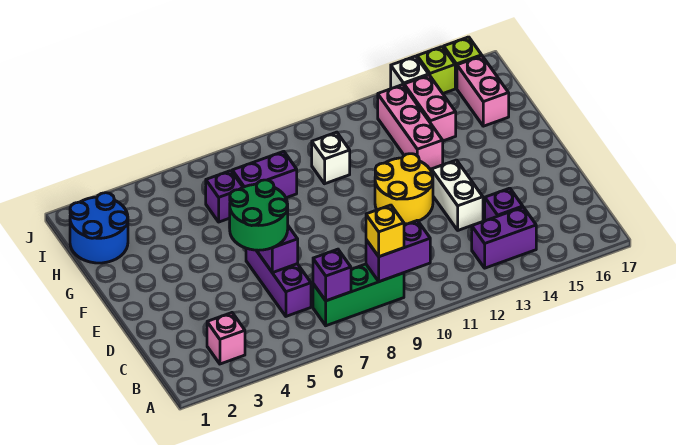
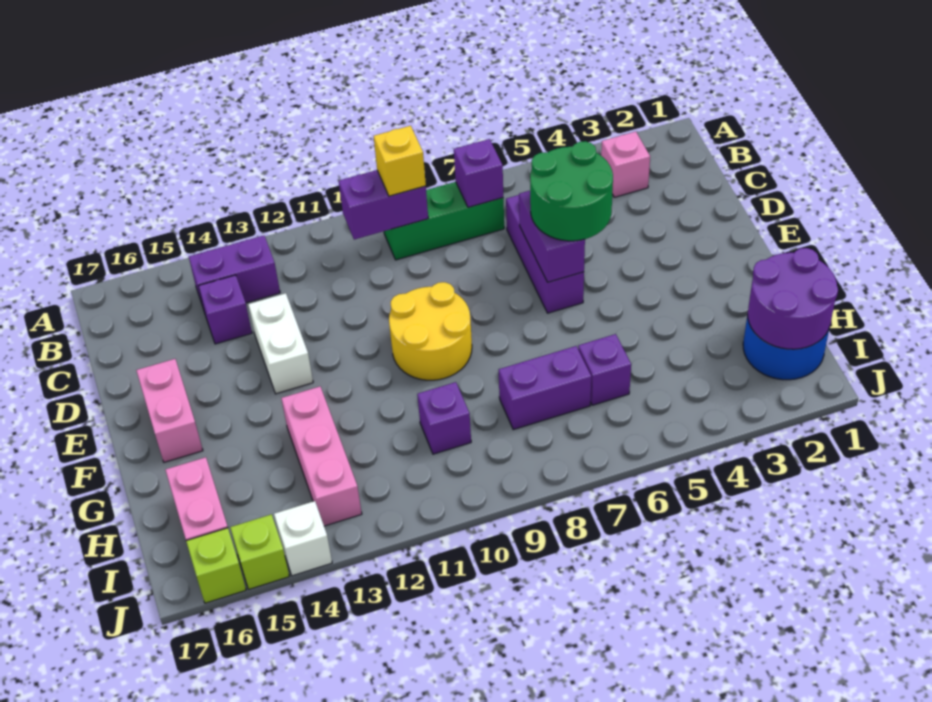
yellow round brick E11:F12 level 1 -> yellow round brick E9:F10 level 1
none -> purple round brick H1:I2 level 2
white brick H10 level 1 -> purple brick H10 level 1
pink brick H14:I14 level 1 -> pink brick E16:F16 level 1

